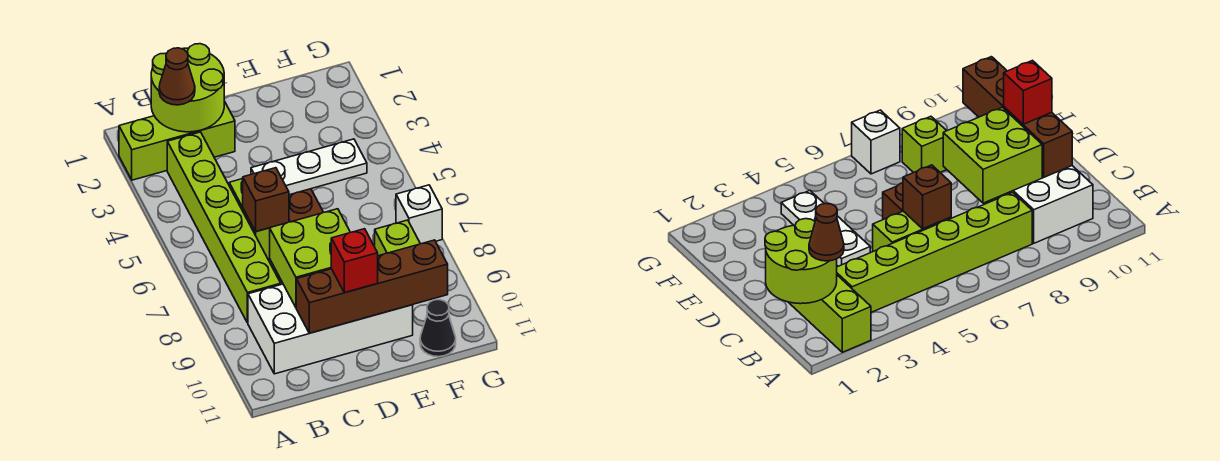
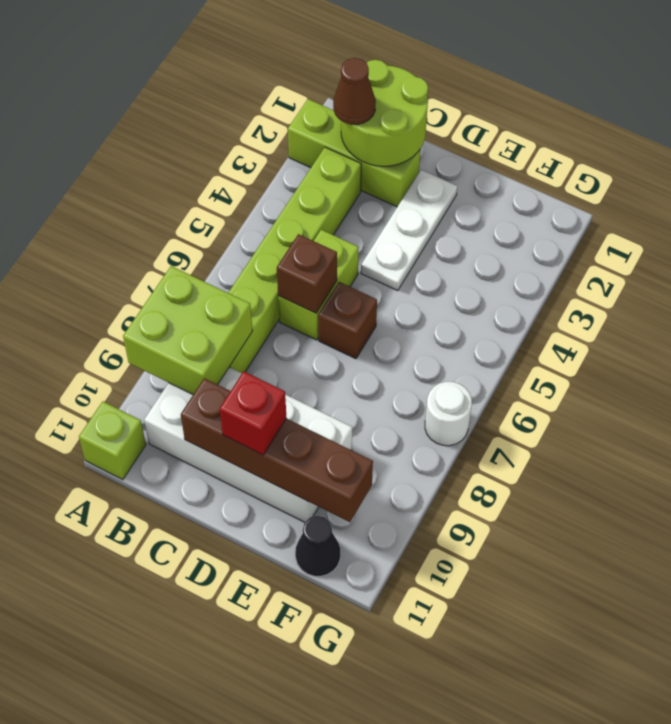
lime brick C8:D9 level 2 -> lime brick A8:B9 level 2
white plate D4:F4 level 1 -> white plate D2:D4 level 1
lime brick F8 level 1 -> lime brick A11 level 1
white brick G7 level 1 -> white round brick G7 level 1

